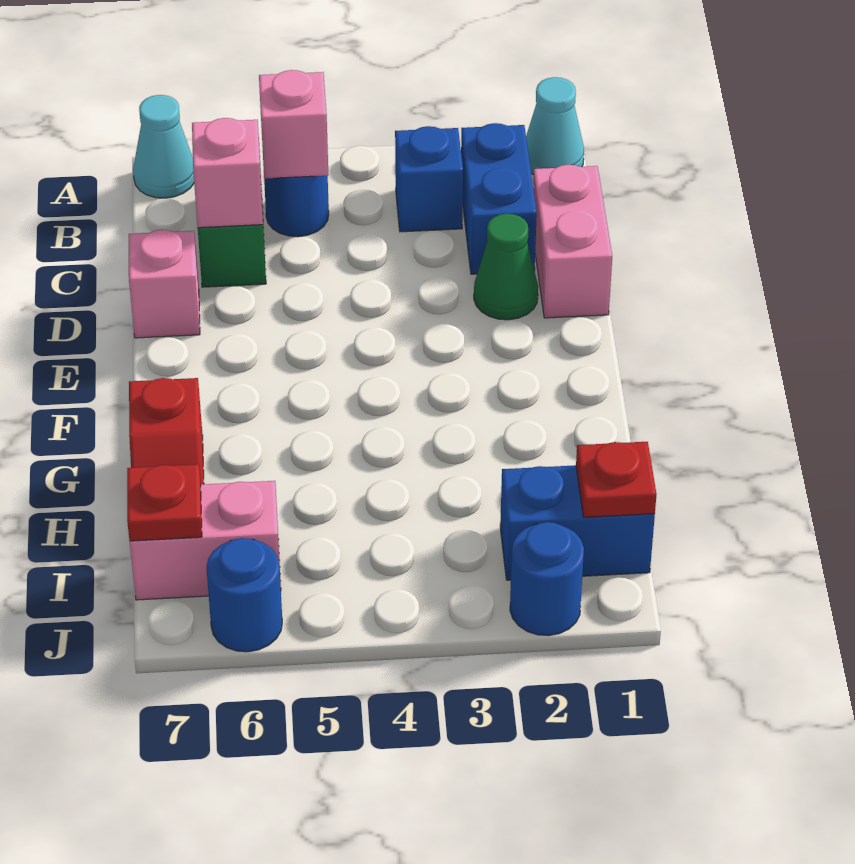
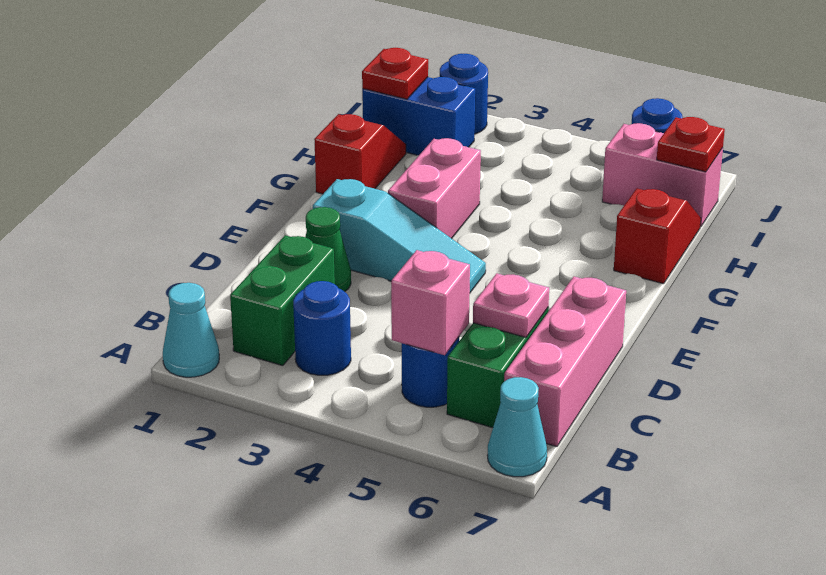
blue brick B2:C2 level 1 -> green brick B2:C2 level 1
blue brick B3 level 1 -> blue round brick B3 level 1
pink brick C1:D1 level 1 -> pink brick F3:G3 level 1
pink brick C6 level 2 -> pink plate C6 level 2
pink brick D7 level 1 -> pink brick B7:D7 level 1
none -> cyan slope E2:E4 level 1 top 2
none -> red slope G1:H1 level 1 top G

